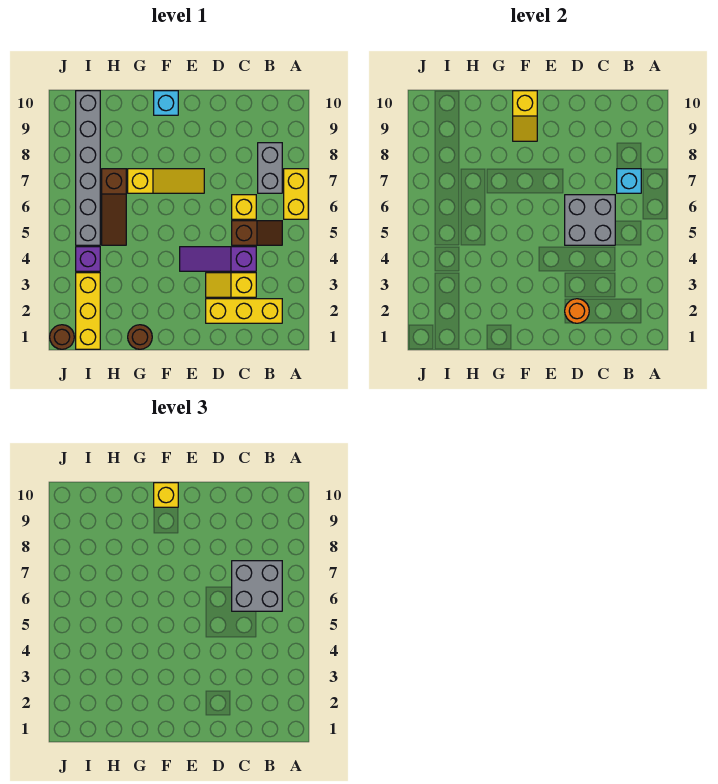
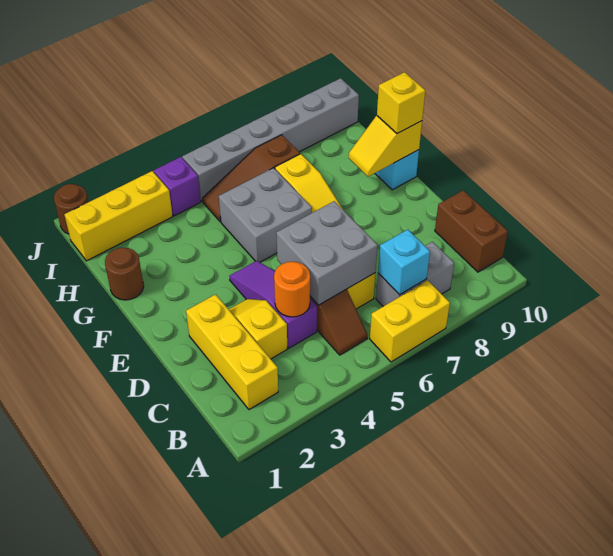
grey brick B6:C7 level 3 -> grey brick F5:G6 level 1
none -> brown brick B10:C10 level 1
orange round brick D2 level 2 -> orange round brick C4 level 2

